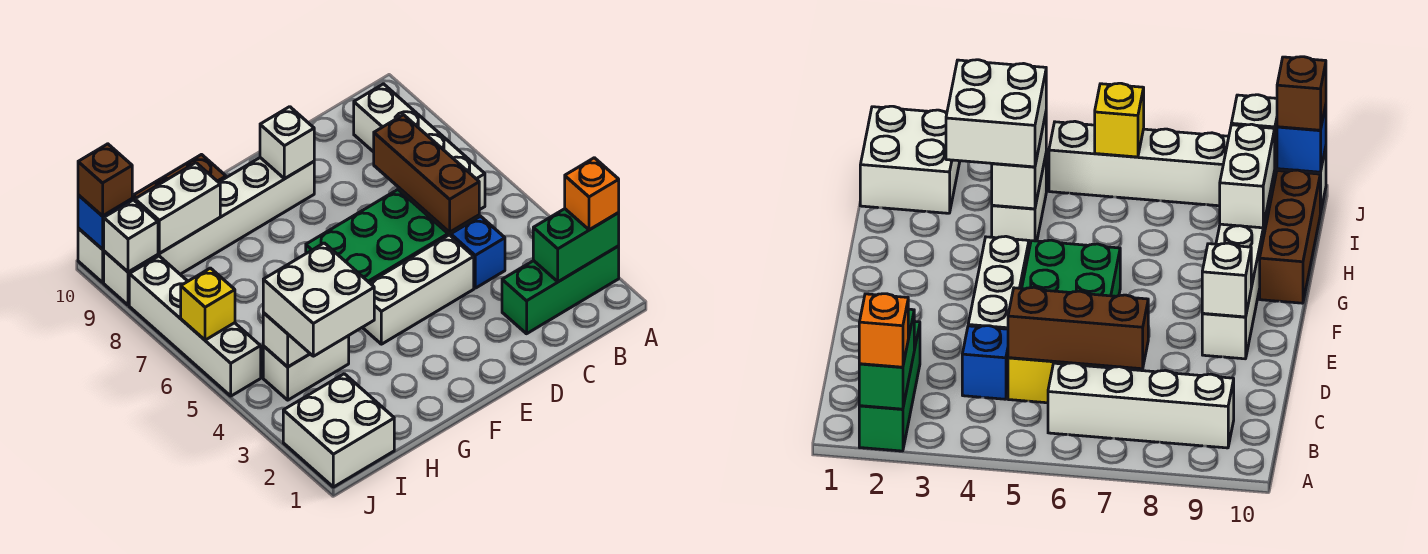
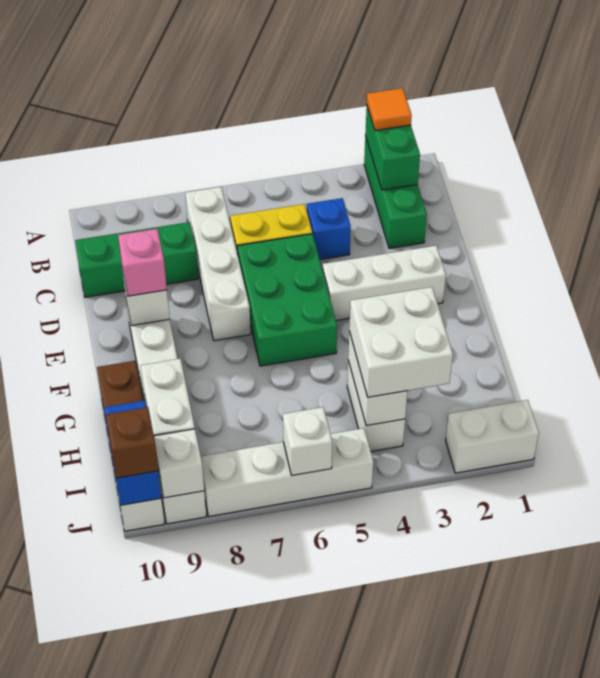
orange brick A2 level 3 -> orange tile A2 level 3
white brick B6:B9 level 1 -> white brick B7:E7 level 1
brown brick C5:C7 level 2 -> none
none -> green brick C8:C10 level 1
white brick D4:F4 level 1 -> white brick E2:E4 level 1
none -> pink brick E9 level 3
white brick I1:J2 level 1 -> white brick J1:J2 level 1
yellow brick J6 level 2 -> white brick J6 level 2
blue brick J10 level 2 -> blue brick I10:J10 level 2

